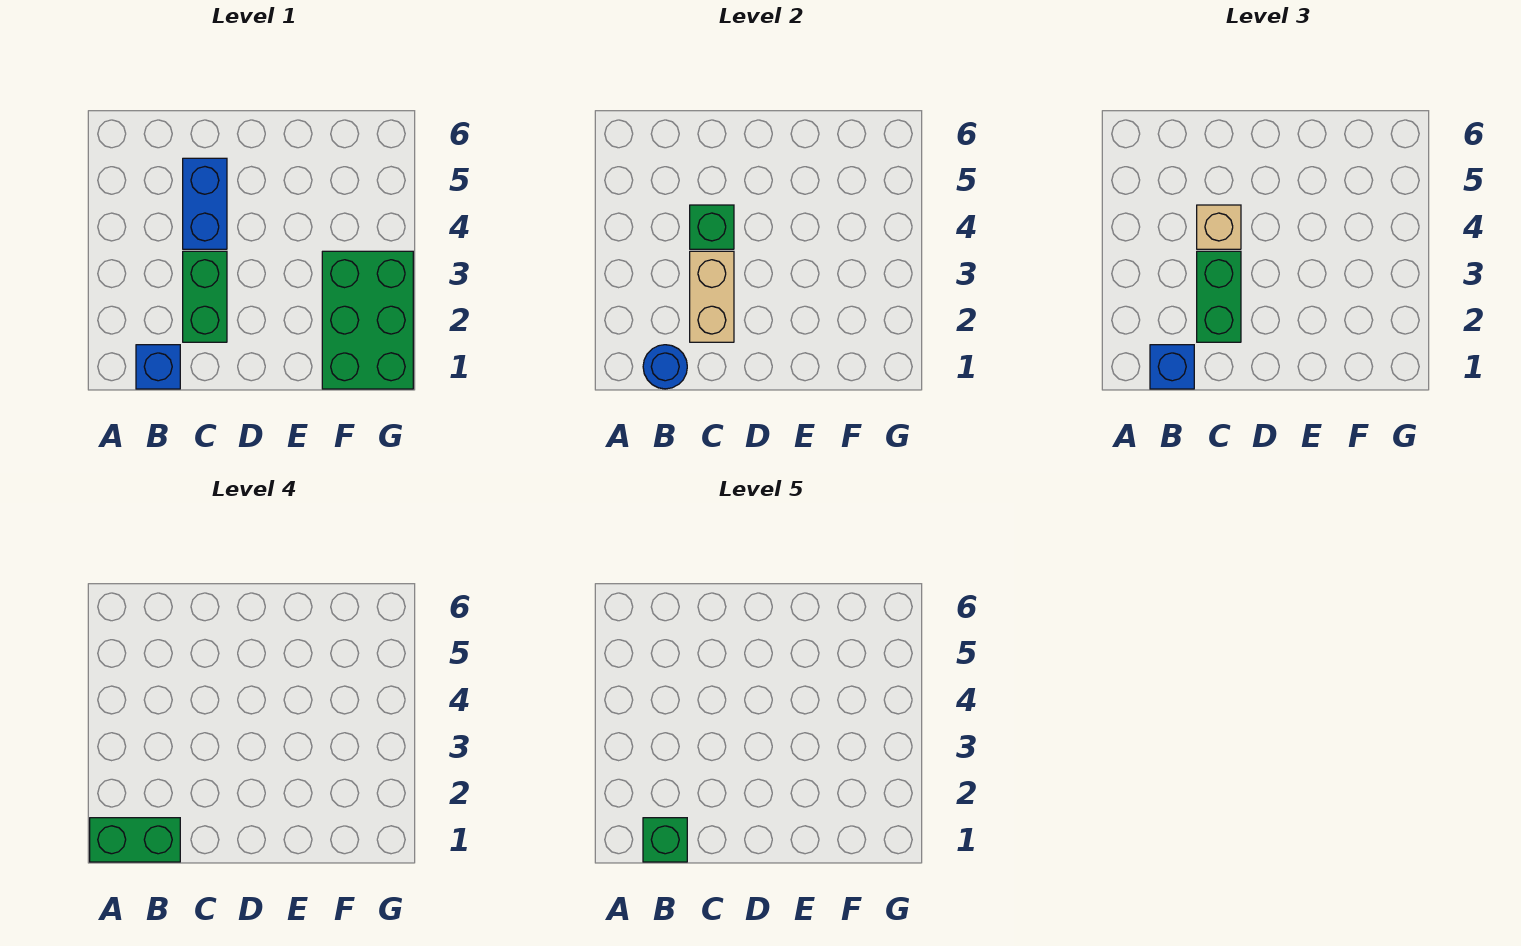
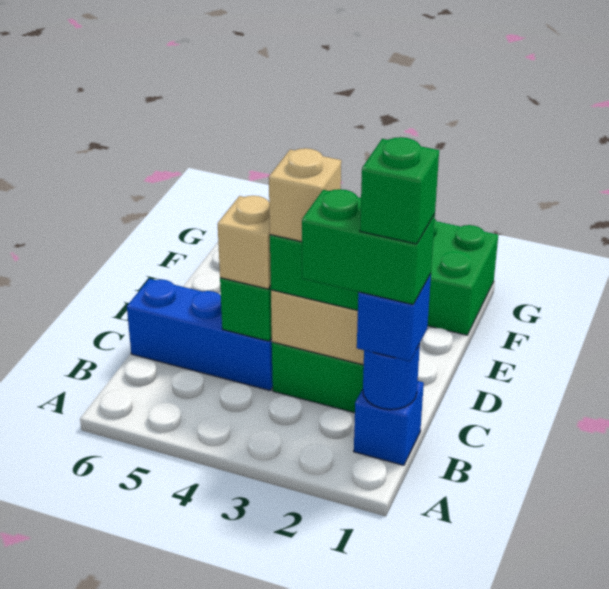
green brick A1:B1 level 4 -> green brick B1:B2 level 4
none -> tan brick C3 level 4
blue brick C4:C5 level 1 -> blue brick C4:C6 level 1

